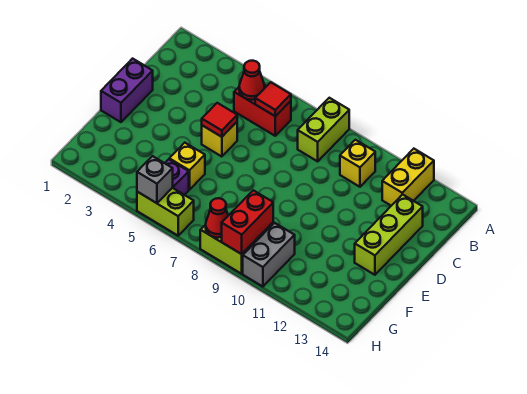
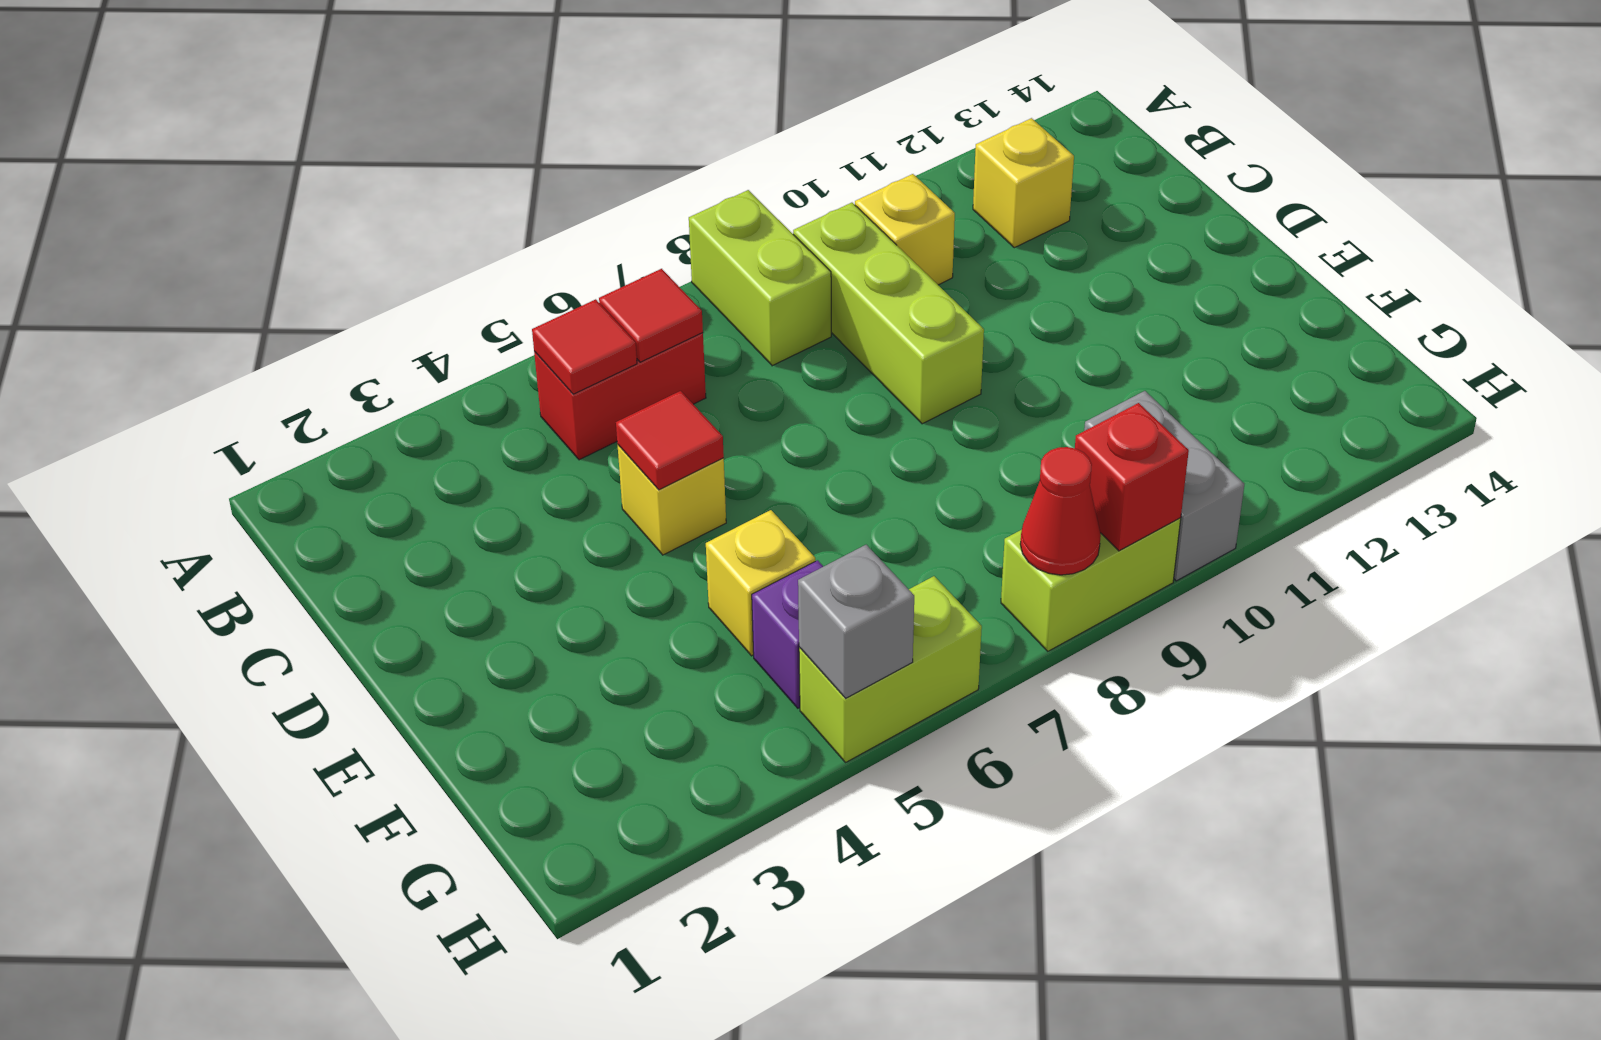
yellow brick A12:B12 level 1 -> yellow brick B12 level 1
red cone B5 level 2 -> red tile B5 level 2
lime brick C13:E13 level 1 -> lime brick B9:D9 level 1
purple brick D1:E1 level 1 -> none
red brick G9:H9 level 2 -> red brick H9 level 2

